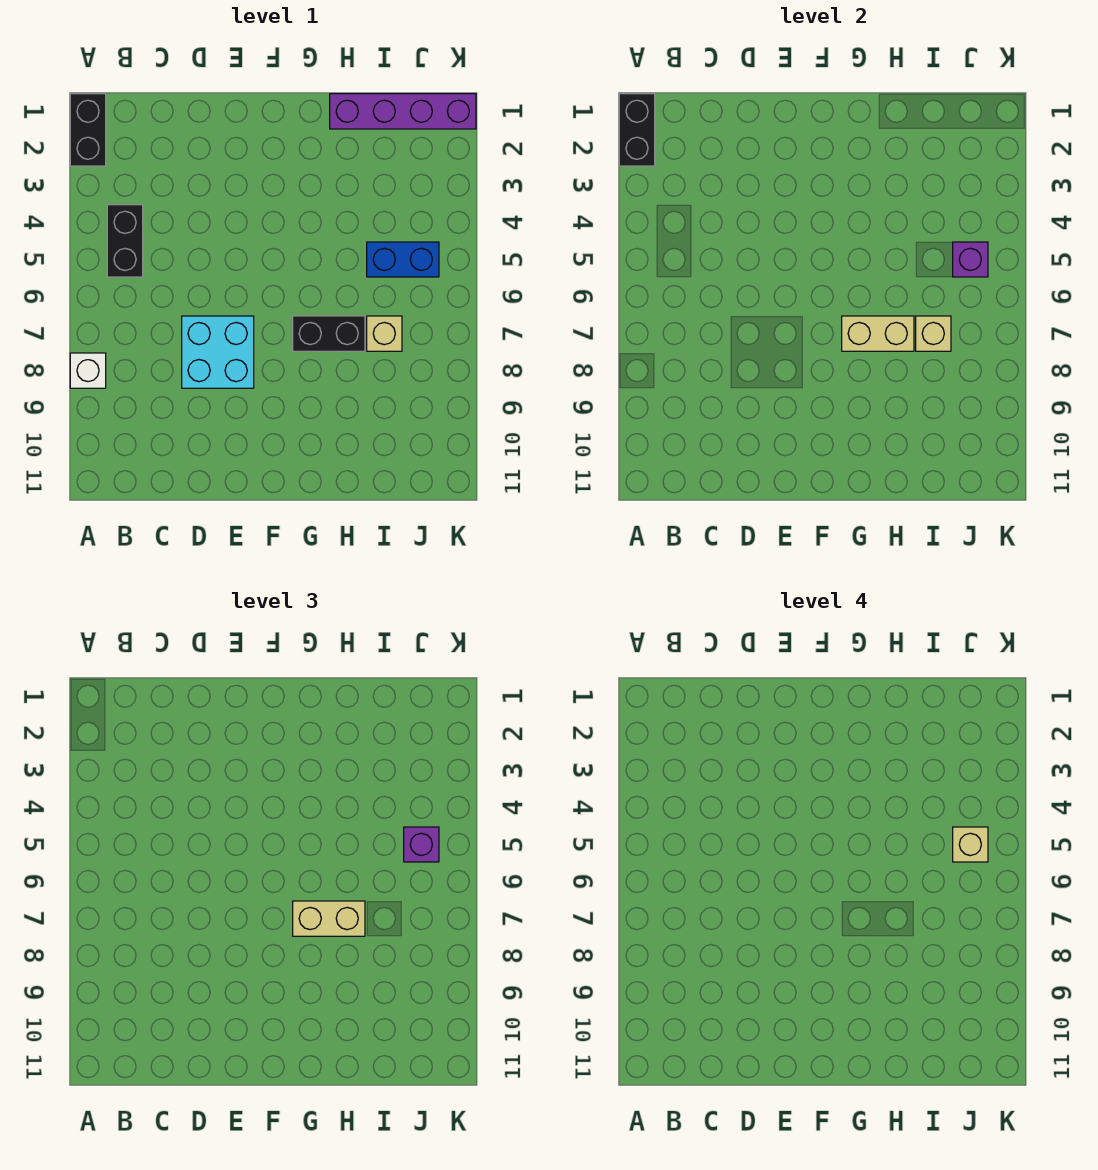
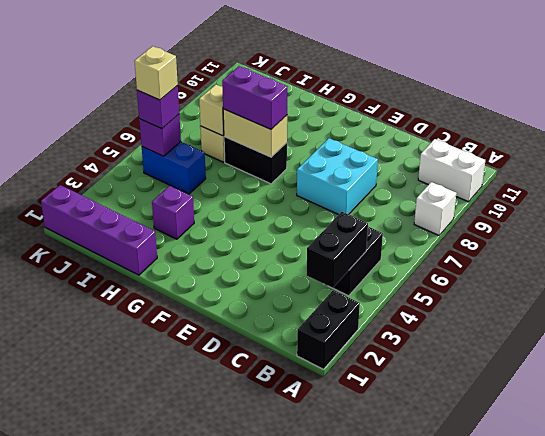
black brick A1:A2 level 2 -> black brick B3:B4 level 2
none -> white brick A10:B10 level 1
tan brick G7:H7 level 3 -> purple brick G7:H7 level 3
none -> purple brick H3 level 1

